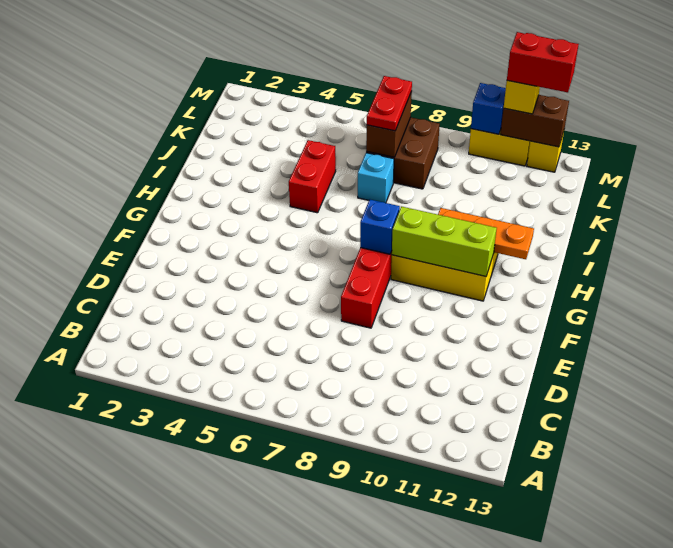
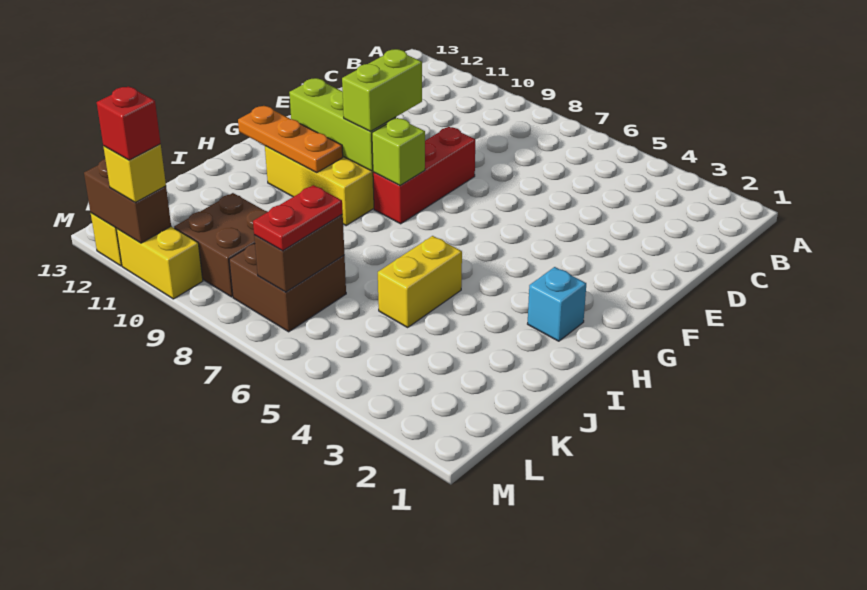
none -> lime brick F9:G9 level 3
blue brick G8 level 2 -> lime brick G8 level 2
red brick I5:J5 level 1 -> yellow brick I5:J5 level 1
cyan brick J7 level 1 -> cyan brick H2 level 1
none -> brown brick K9:L10 level 1
blue brick M10 level 2 -> none
red brick M11:M12 level 4 -> red brick M11 level 4

